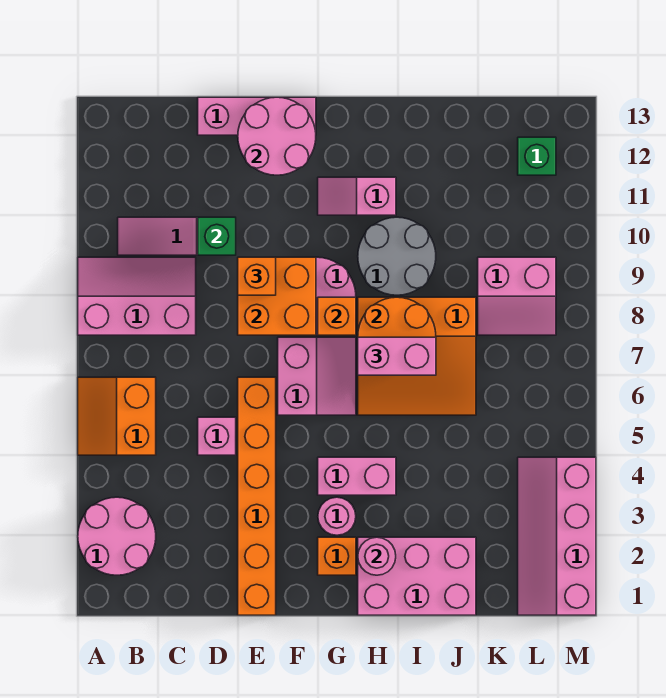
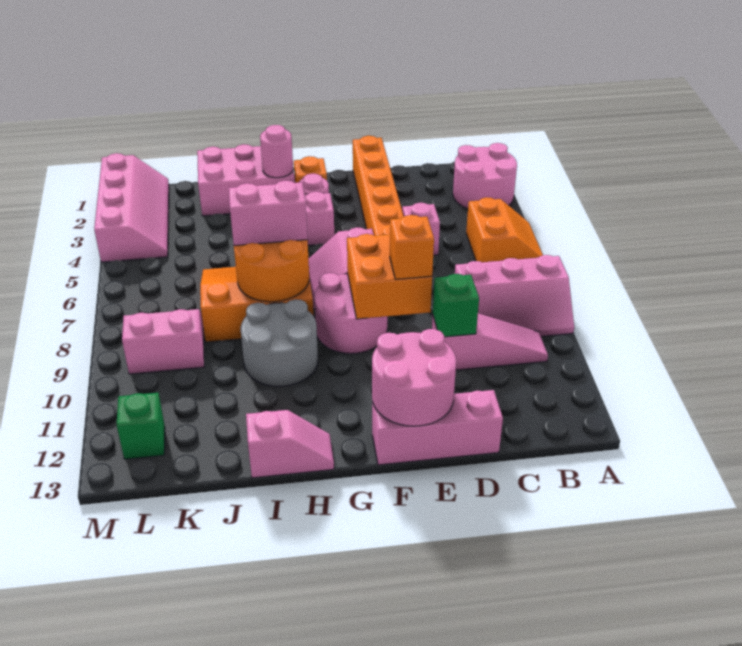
orange brick G8 level 2 -> none
pink slope G11:H11 level 1 top H -> pink slope H13:I13 level 1 top I

